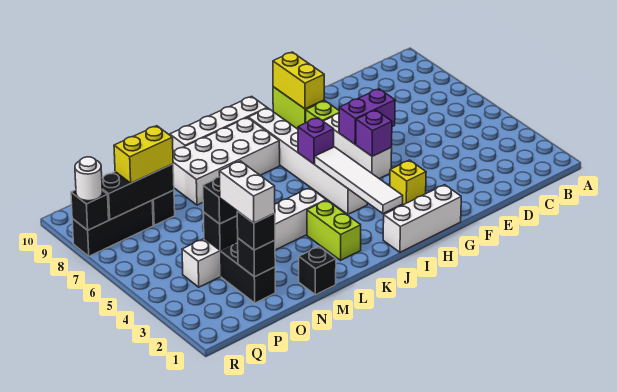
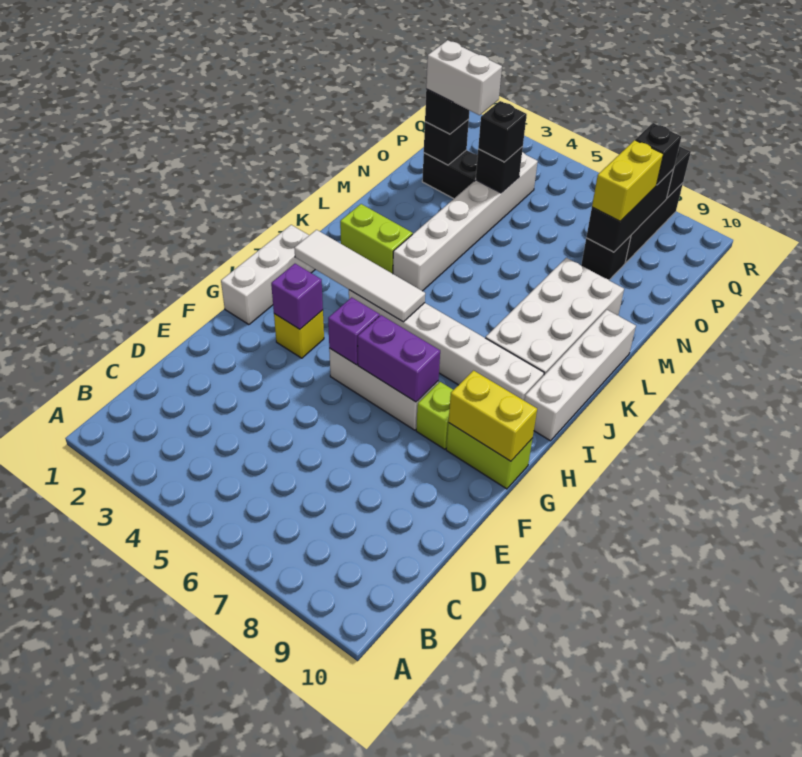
purple brick F6:G6 level 2 -> purple brick G6:G7 level 2
purple brick I6 level 2 -> purple brick G3 level 2
black brick M1 level 1 -> black brick Q8 level 3
white round brick R8 level 3 -> none

